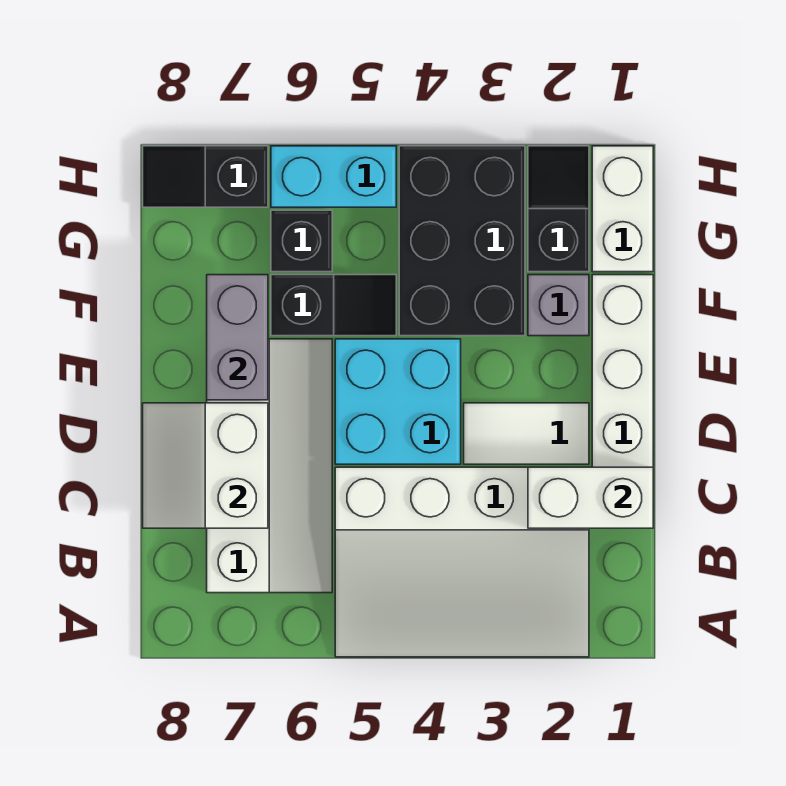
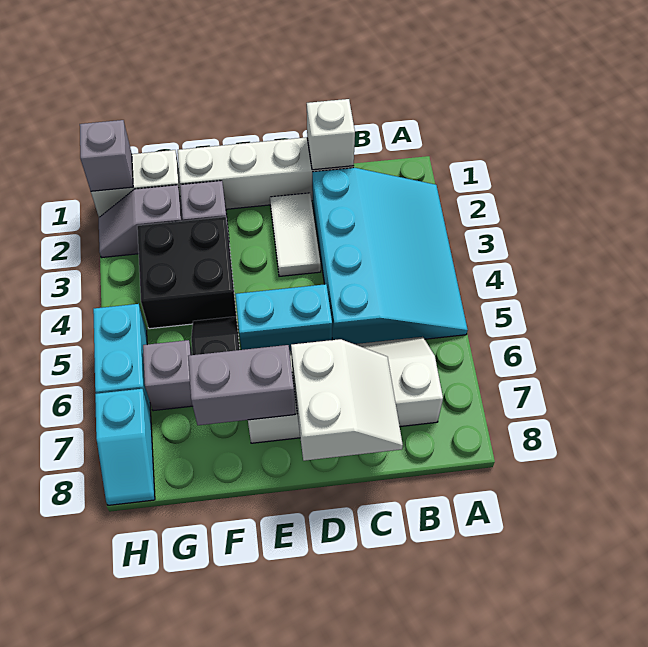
white slope A2:C5 level 1 top C -> cyan slope A2:C5 level 1 top C
white brick C1:C2 level 2 -> white brick C1 level 2
white slope C7:D8 level 2 top 7 -> white slope C7:D8 level 2 top D
cyan brick D4:E5 level 1 -> cyan brick D5:E5 level 1
black brick F3:H4 level 1 -> black brick F3:G4 level 1
black slope G2:H2 level 1 top G -> grey slope G2:H2 level 1 top G
black brick G6 level 1 -> grey brick G6 level 1
none -> grey brick H1 level 2
black slope H7:H8 level 1 top 7 -> cyan slope H7:H8 level 1 top 7

